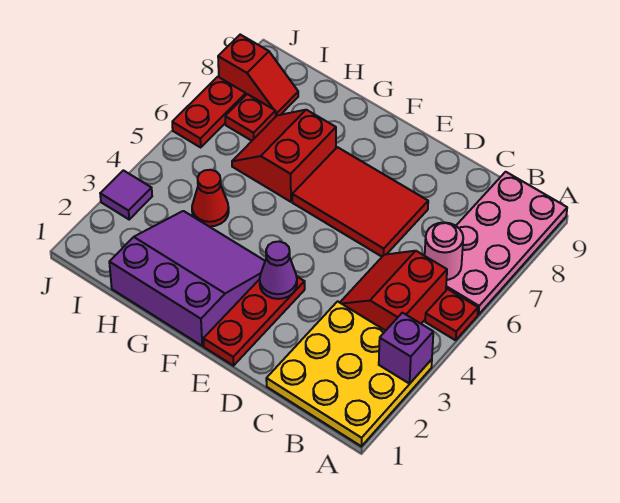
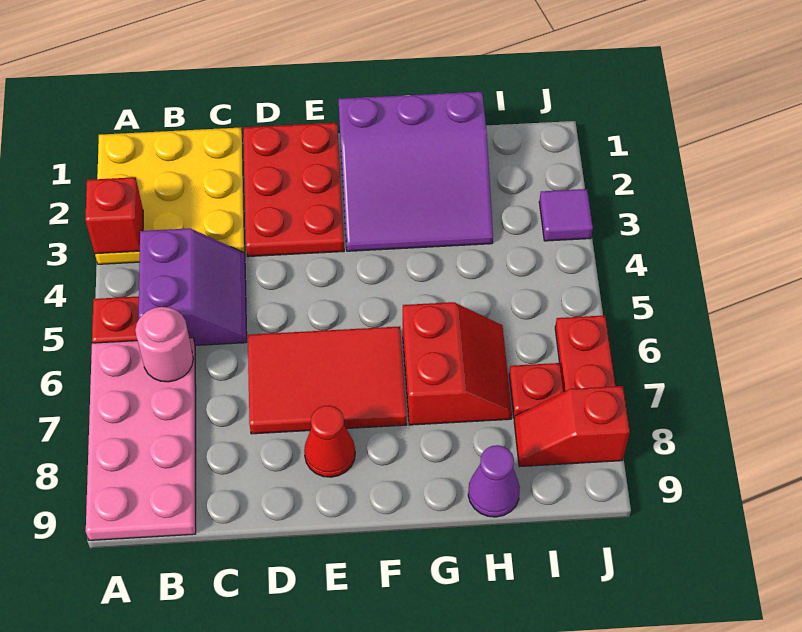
purple brick A3 level 2 -> red brick A3 level 2
red slope B4:C5 level 1 top B -> purple slope B4:C5 level 1 top B
red plate E1:E3 level 1 -> red plate D1:E3 level 1
purple cone E3 level 2 -> purple cone H9 level 1
red cone H4 level 1 -> red cone E8 level 1

